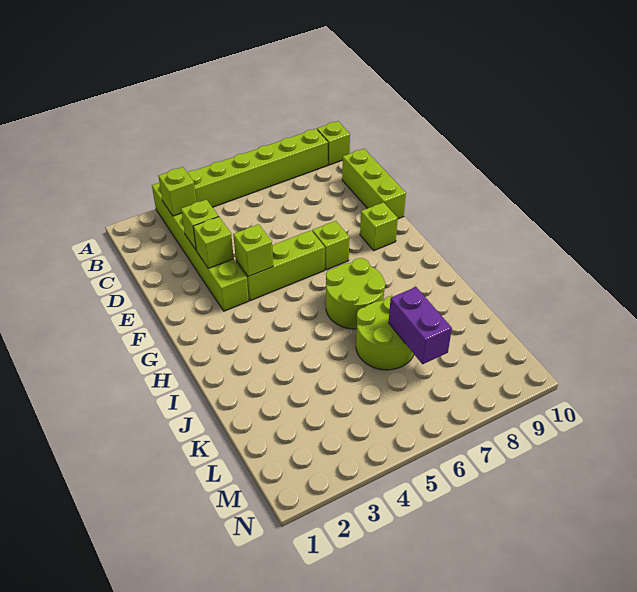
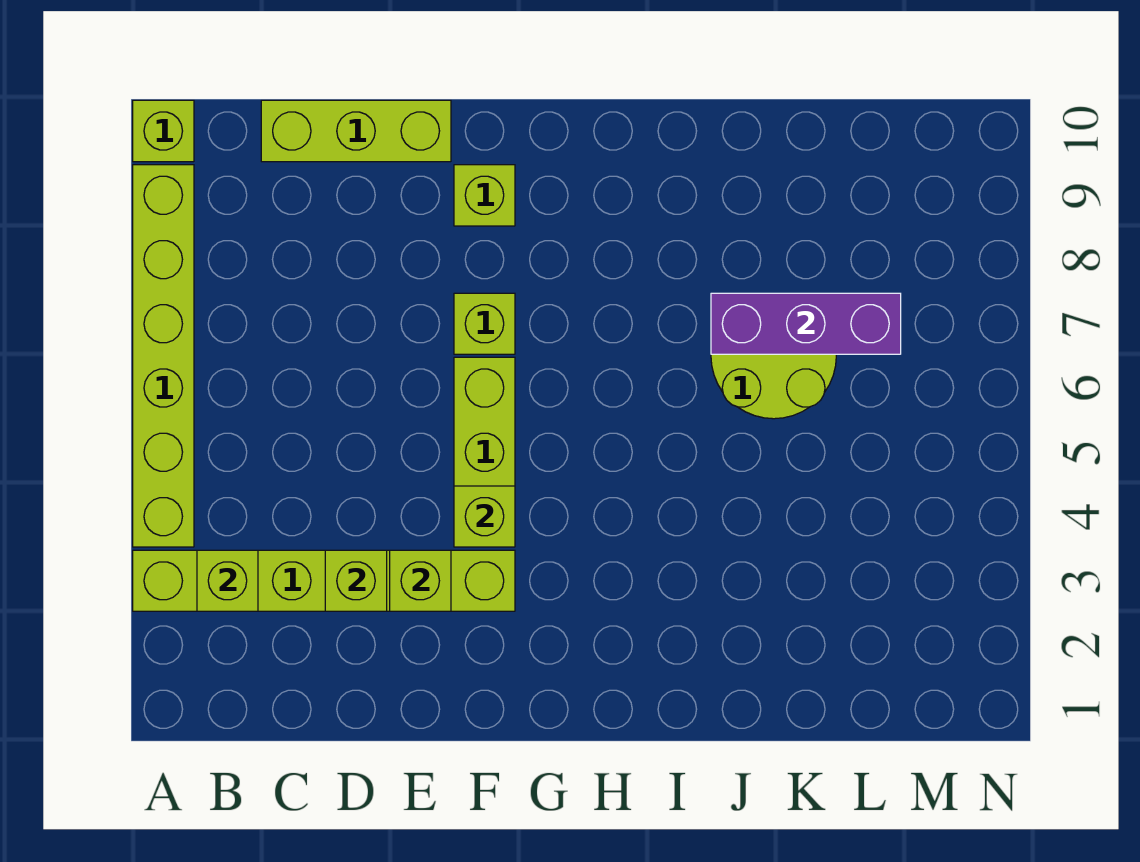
lime round brick H6:I7 level 1 -> none
purple brick K7:L7 level 2 -> purple brick J7:L7 level 2

